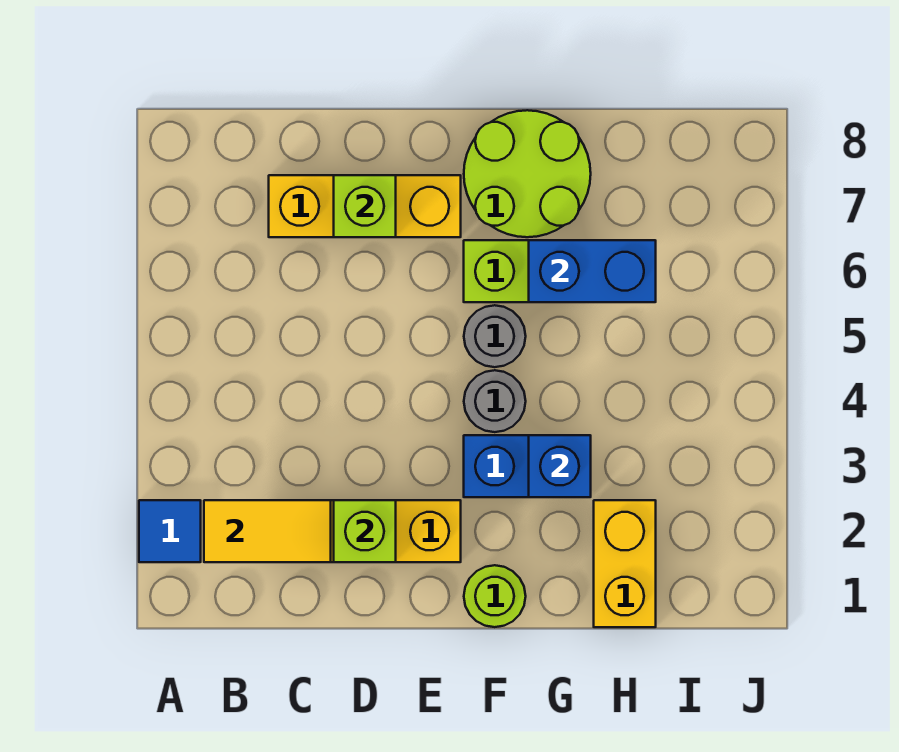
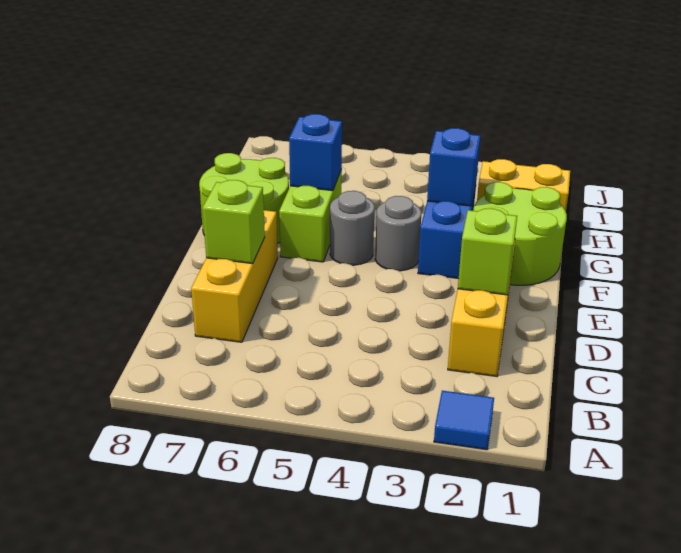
yellow tile B2:C2 level 2 -> none
lime round brick F1 level 1 -> lime round brick F1:G2 level 1
blue brick G6:H6 level 2 -> blue brick G6 level 2

